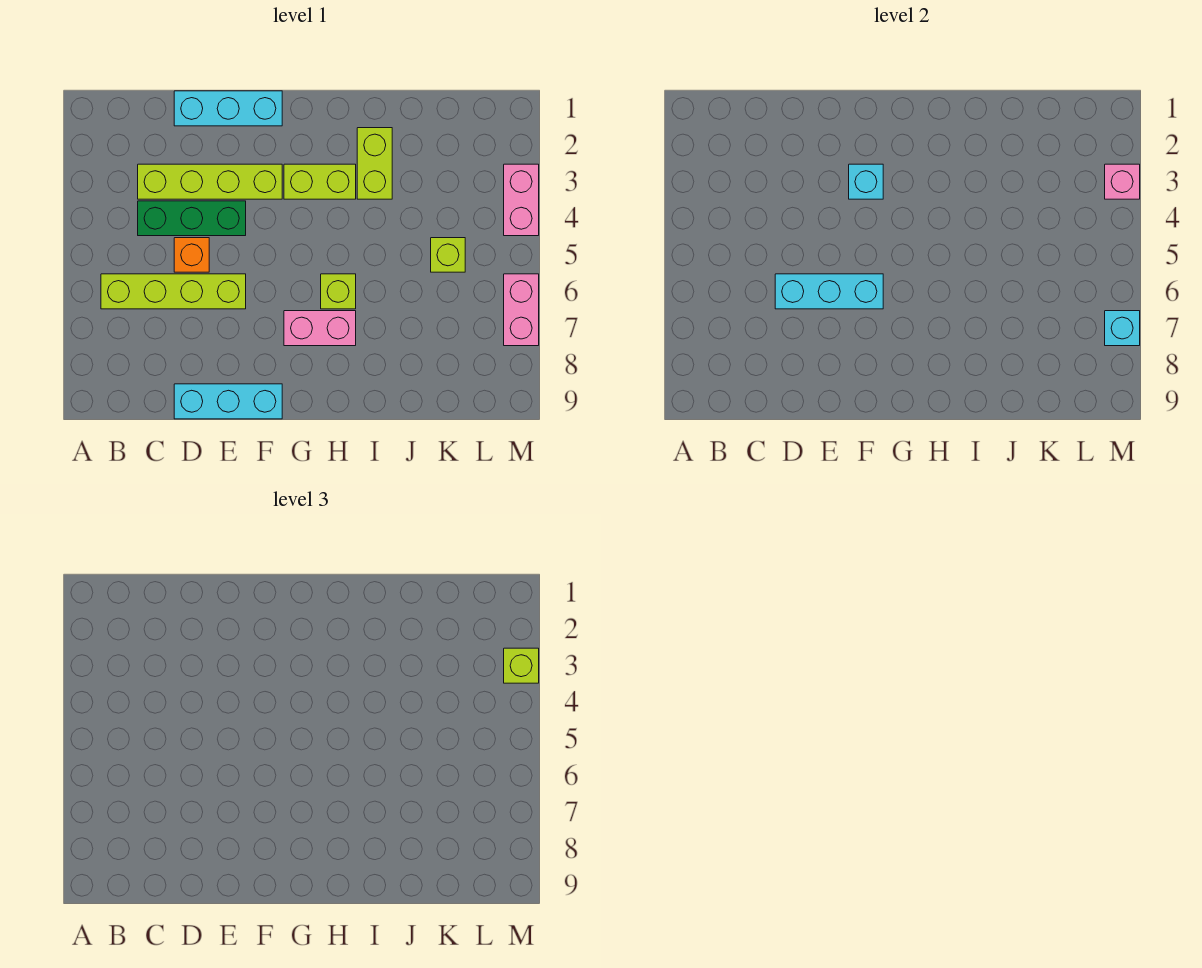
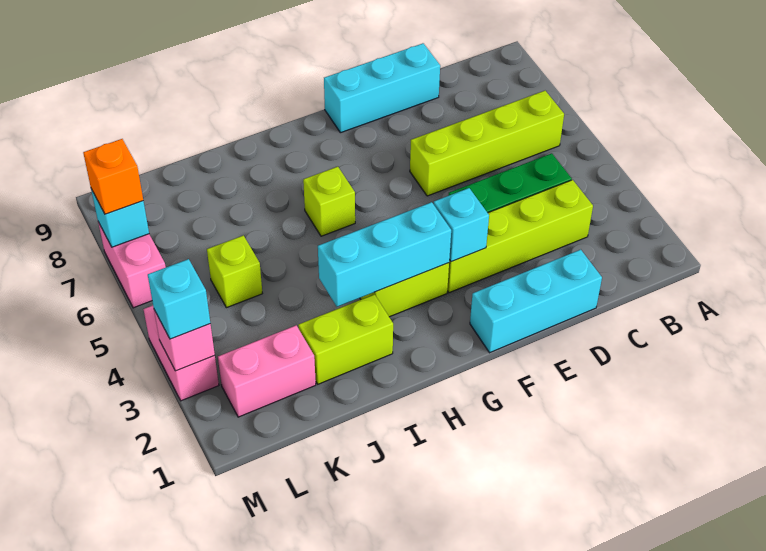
orange brick D5 level 1 -> orange brick M7 level 3
cyan brick D6:F6 level 2 -> cyan brick G3:I3 level 2
pink brick G7:H7 level 1 -> pink brick K2:L2 level 1
lime brick I2:I3 level 1 -> lime brick I2:J2 level 1
lime brick M3 level 3 -> cyan brick M3 level 3

